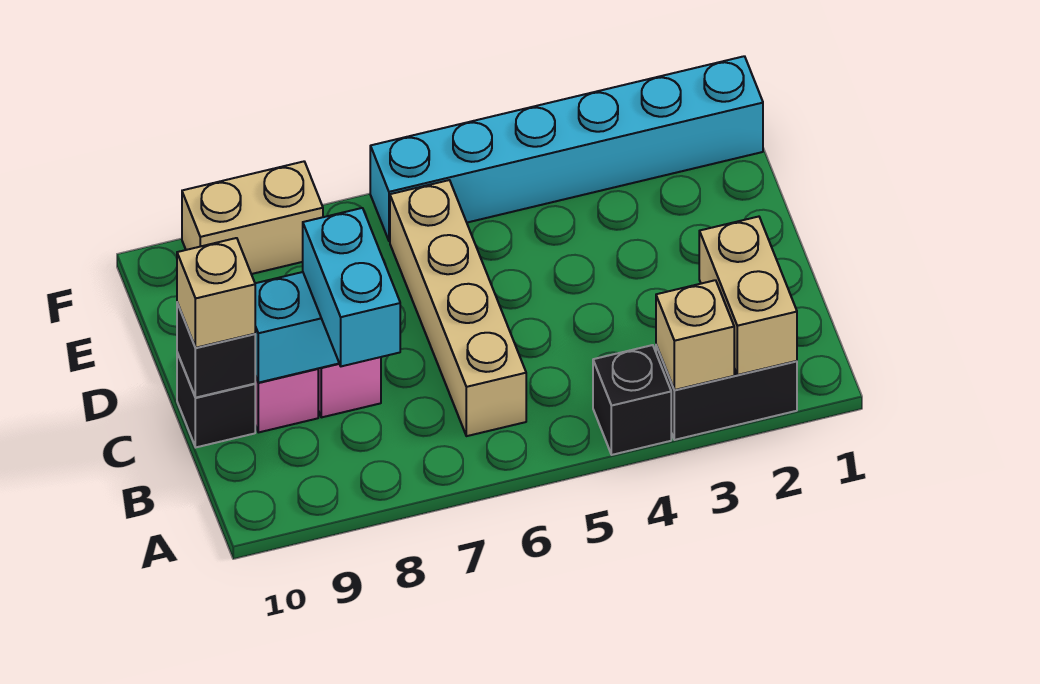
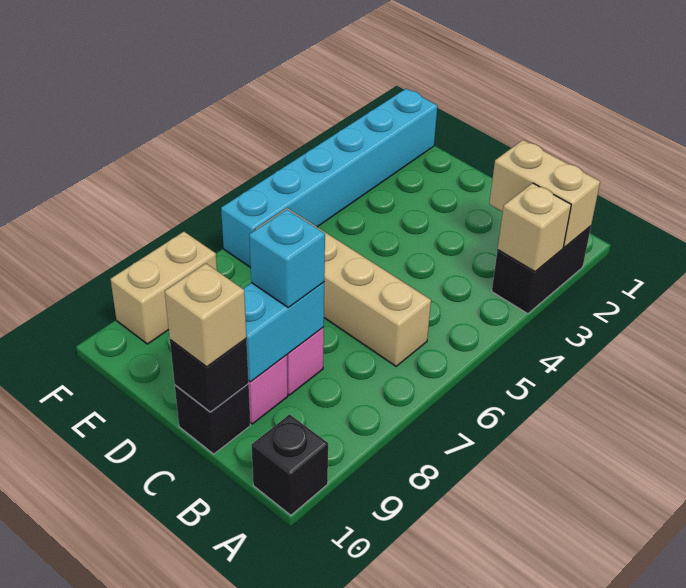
black brick A4 level 1 -> black brick A10 level 1
cyan brick B8:C8 level 3 -> cyan brick C8 level 3

